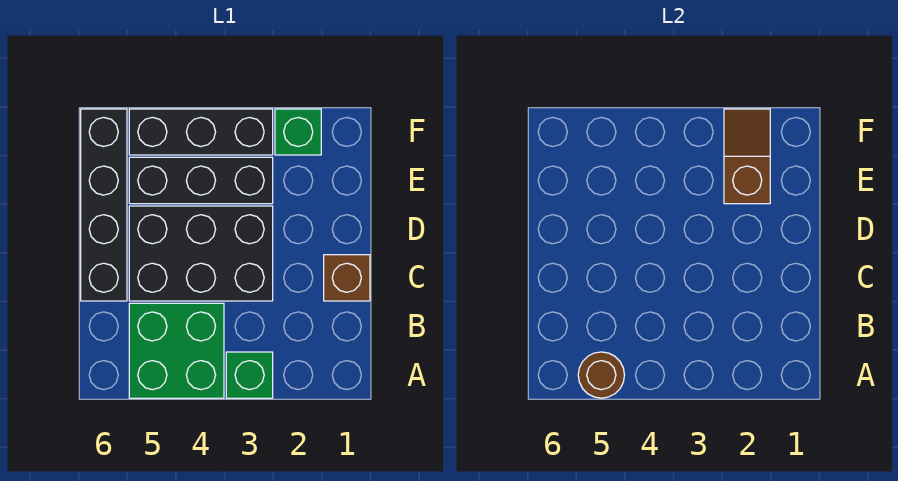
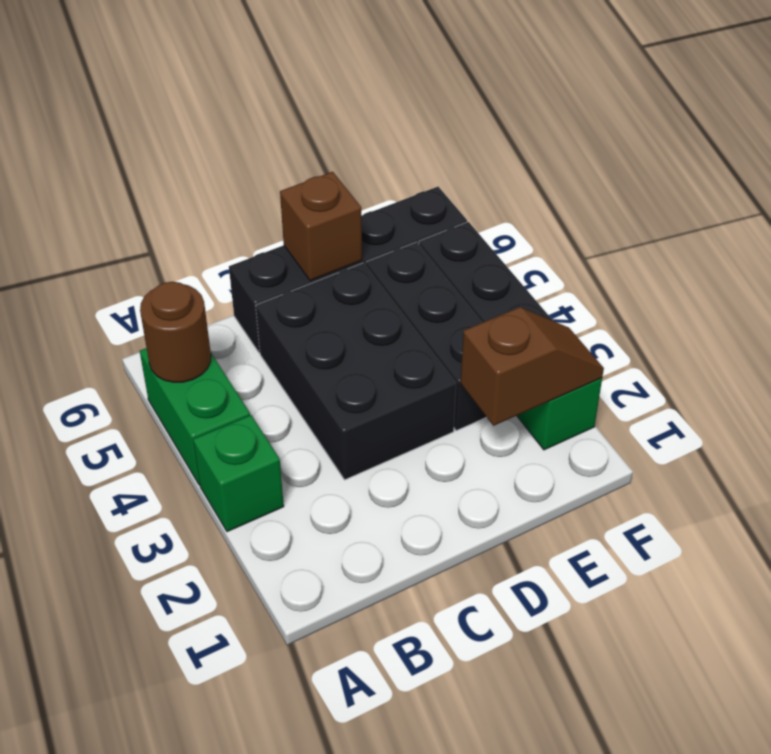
green brick A4:B5 level 1 -> green brick A4:A5 level 1
brown brick C1 level 1 -> brown brick D6 level 2

